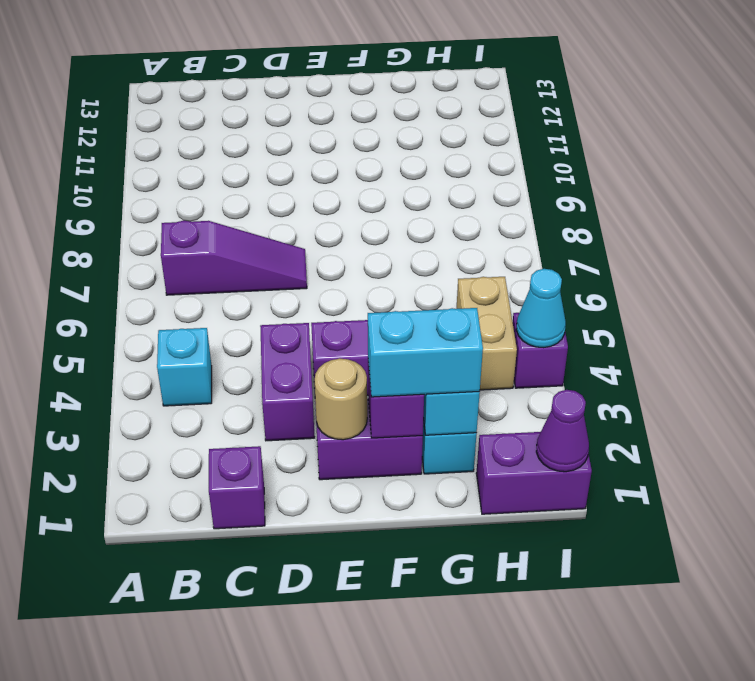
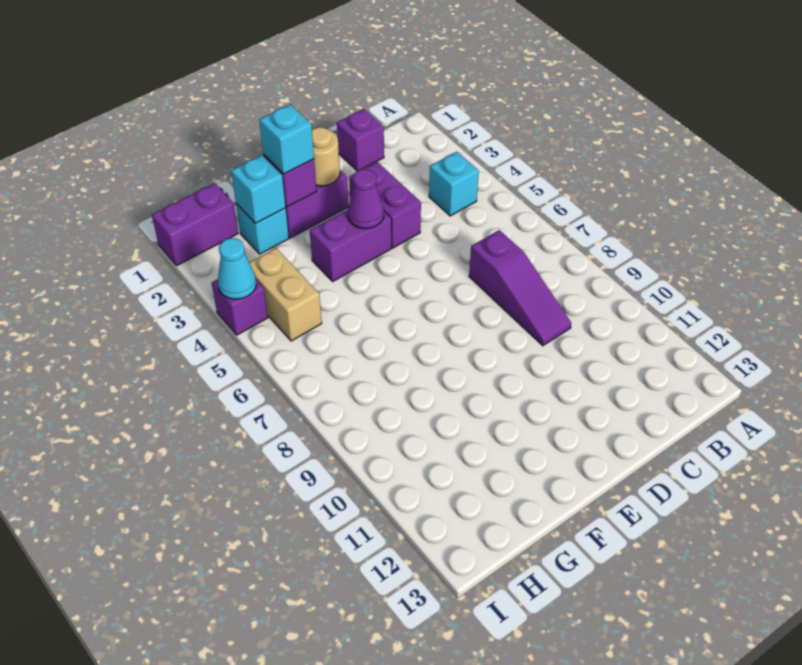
purple slope B7:D7 level 1 top B -> purple slope C7:C9 level 1 top 7
cyan brick F2:G2 level 3 -> cyan brick F2 level 3
purple cone I1 level 2 -> purple cone E4 level 2

